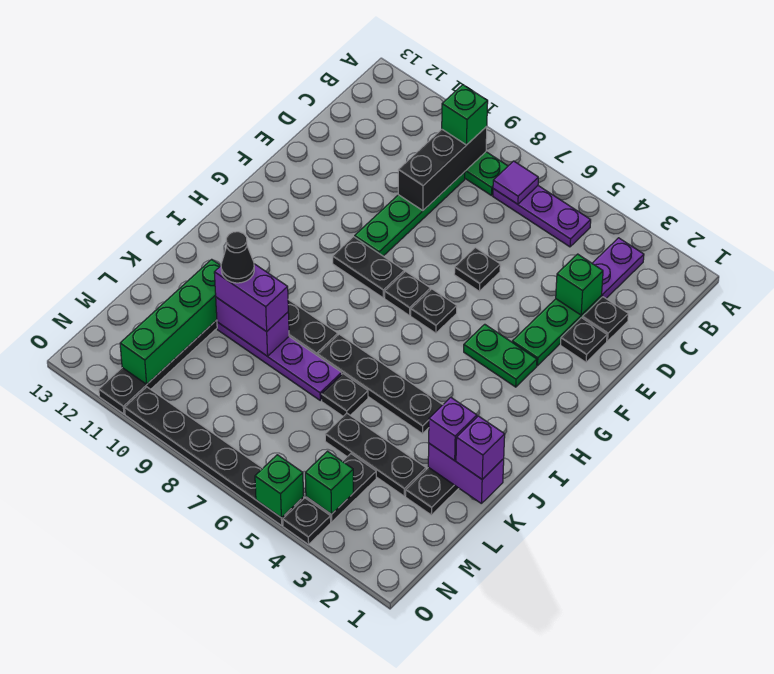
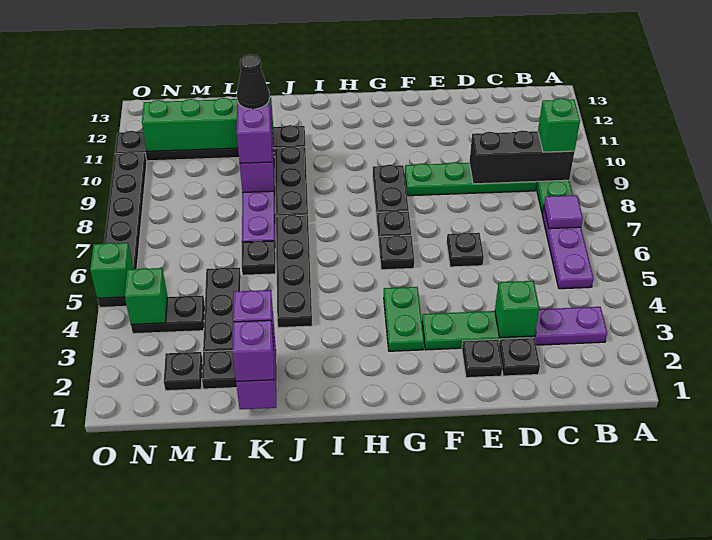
black plate O4 level 1 -> black plate M2 level 1

